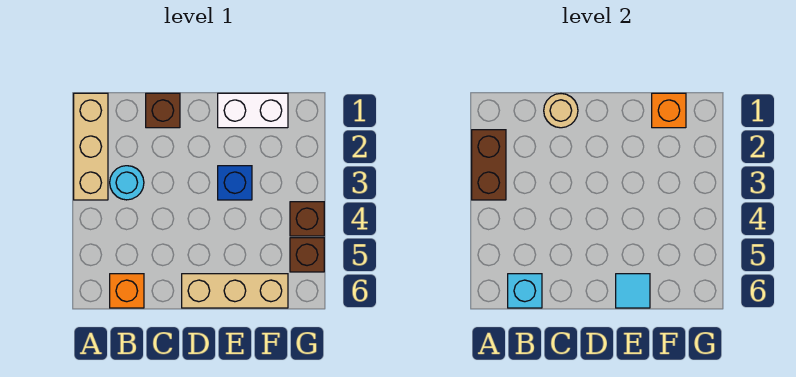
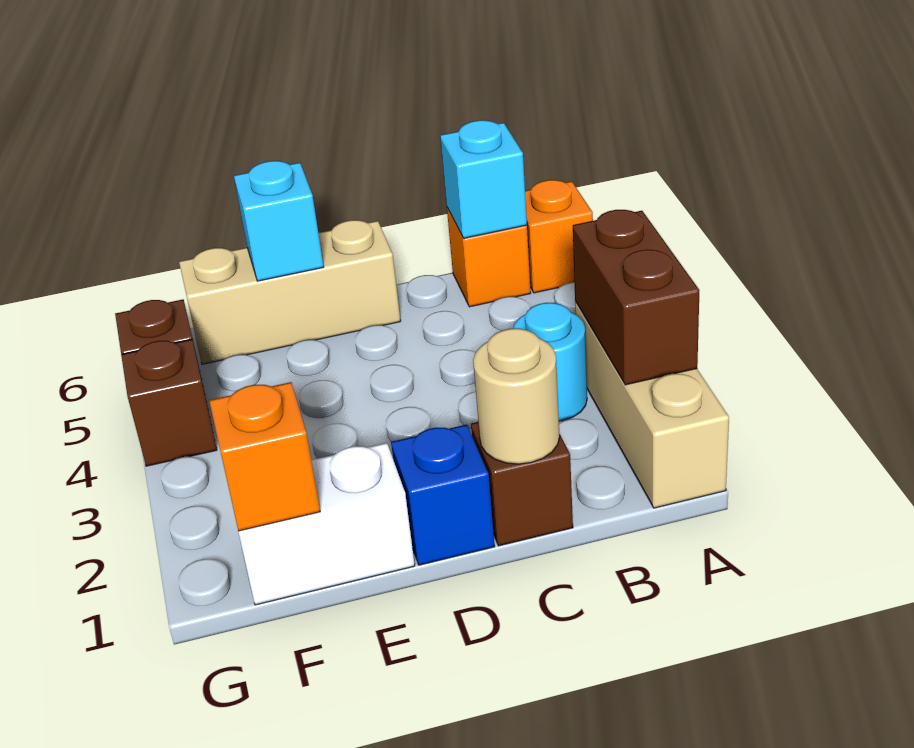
none -> orange brick A6 level 1
blue brick E3 level 1 -> blue brick D1 level 1
cyan tile E6 level 2 -> cyan brick E6 level 2

